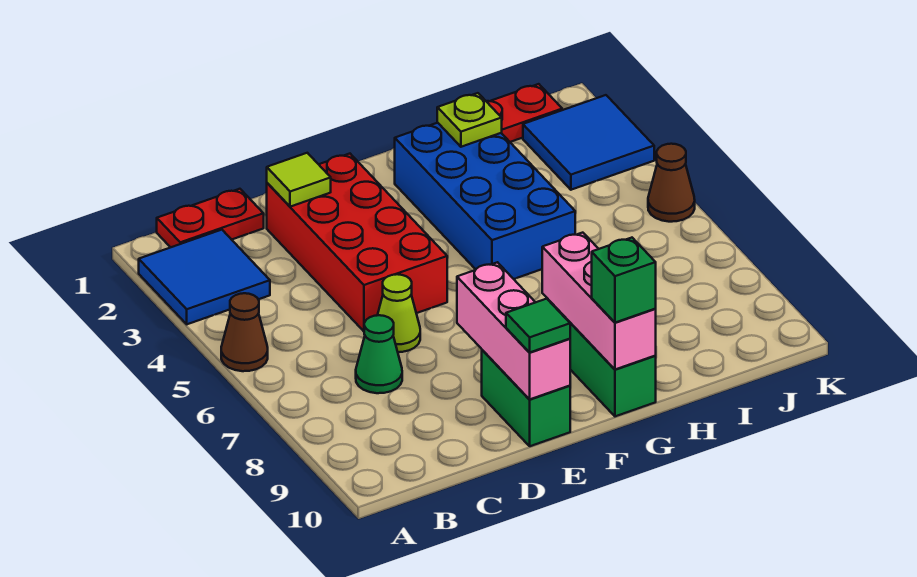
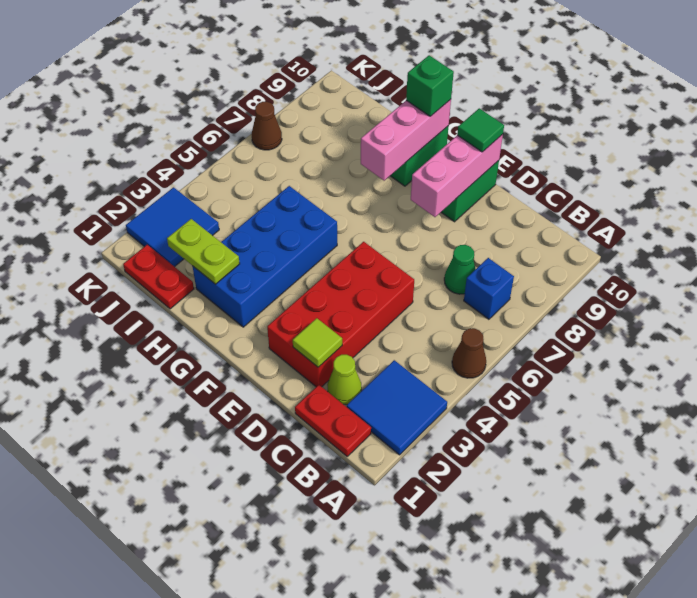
none -> blue brick B7 level 1
lime cone D6 level 1 -> lime cone C2 level 1
lime plate H2 level 2 -> lime plate H2:I2 level 2
brown cone K5 level 1 -> brown cone K7 level 1

